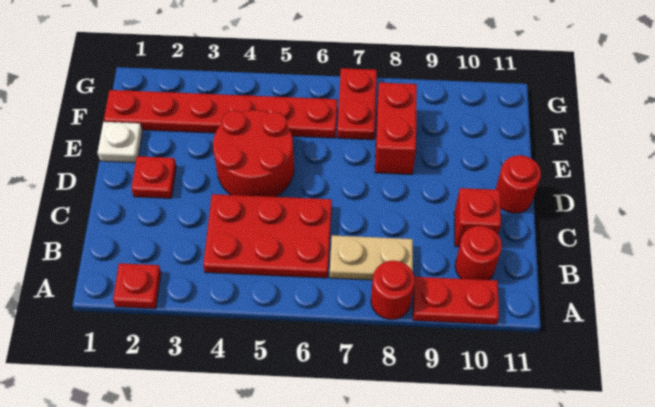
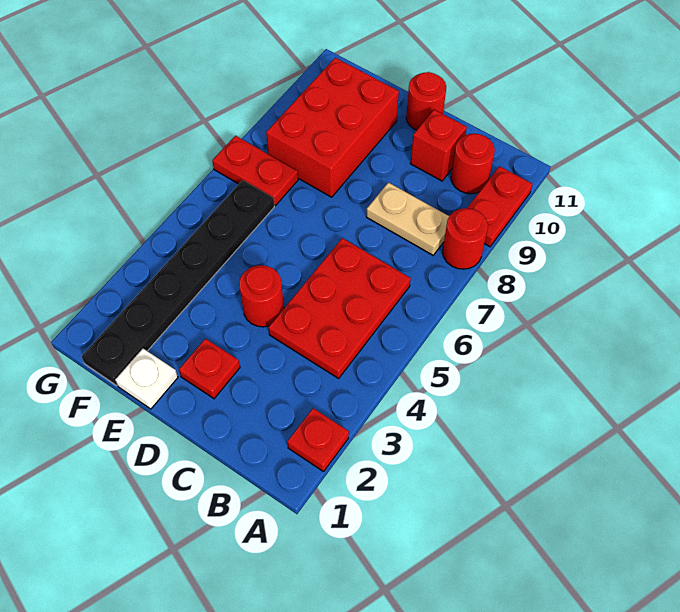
tan plate B7:B8 level 1 -> tan plate B8:C8 level 1
red round brick D4:E5 level 1 -> red round brick D4 level 1
red brick E8:F8 level 1 -> red brick E8:F10 level 1
red plate F1:F6 level 1 -> black plate F1:F6 level 1

